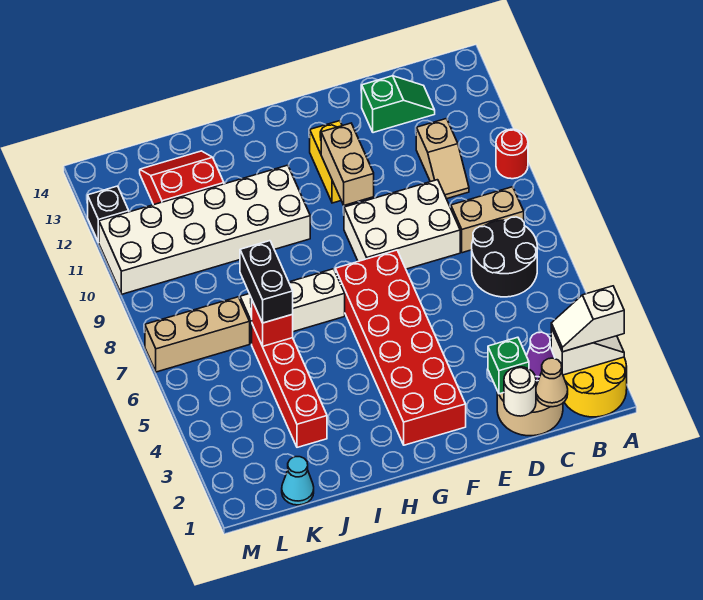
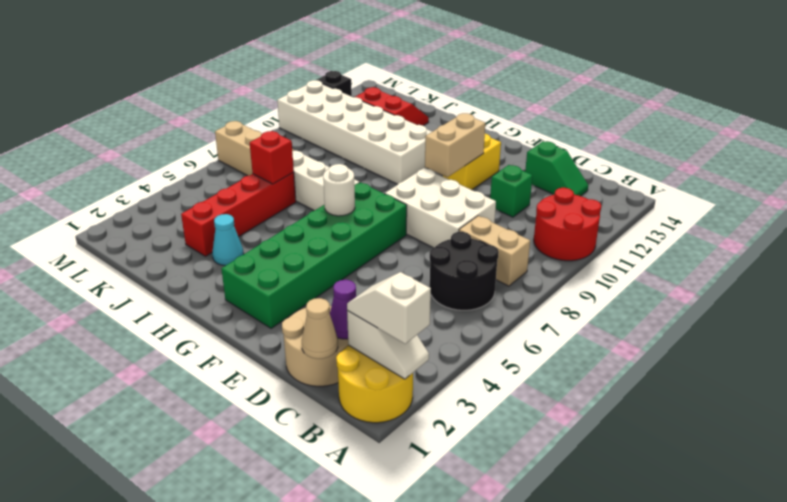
red round brick A10 level 1 -> red round brick A10:B11 level 1
tan slope C10:C11 level 1 top 11 -> none
white round brick D1 level 2 -> white round brick G6 level 2
green brick D2 level 2 -> green brick D11 level 1
red brick F2:G7 level 1 -> green brick F2:G7 level 1
black brick J6:J7 level 3 -> none
cyan cone K1 level 1 -> cyan cone I3 level 1

